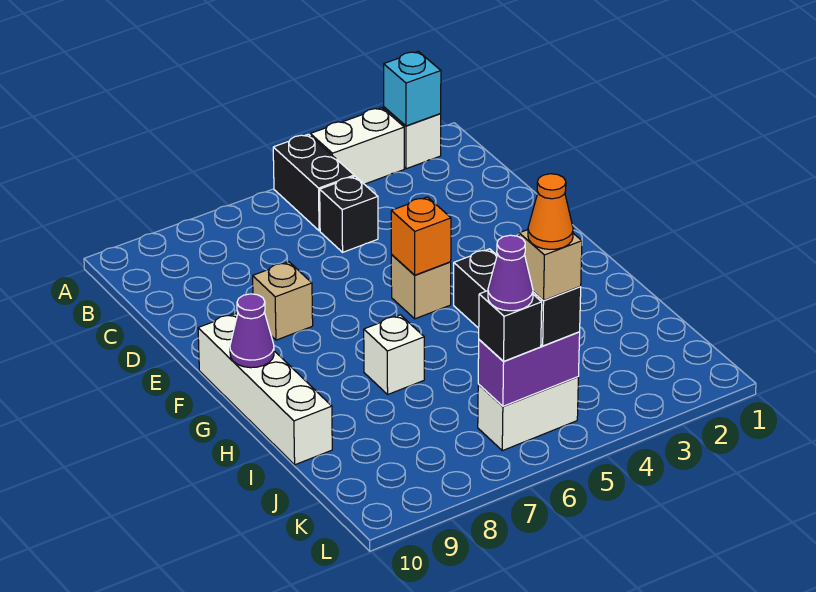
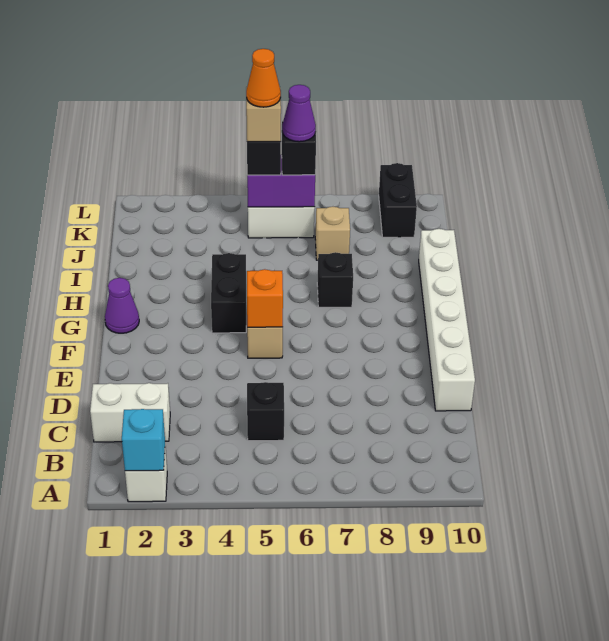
white brick A3:A4 level 1 -> white brick C1:C2 level 1
black brick A5:B5 level 1 -> black brick K9:L9 level 1
tan brick E8 level 1 -> tan brick J7 level 1
white brick F10:I10 level 1 -> white brick D10:I10 level 1
purple cone G10 level 2 -> purple cone G1 level 1
white brick H7 level 1 -> black brick H7 level 1

